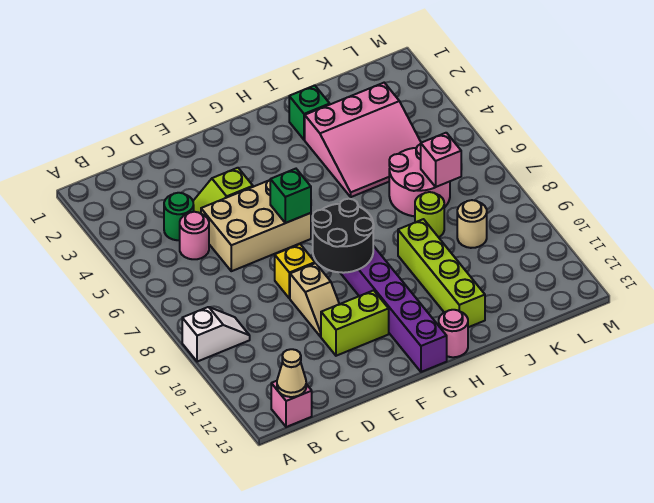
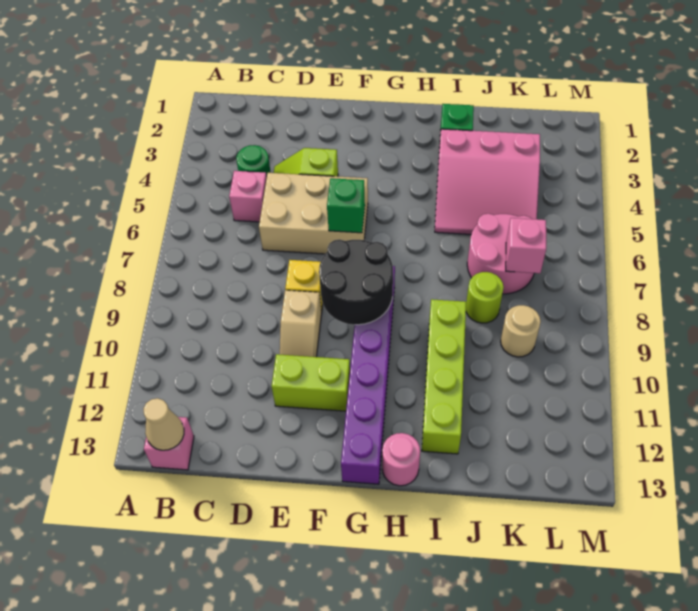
white slope A9:B9 level 1 top A -> none
pink round brick C5 level 1 -> pink brick C5 level 1

